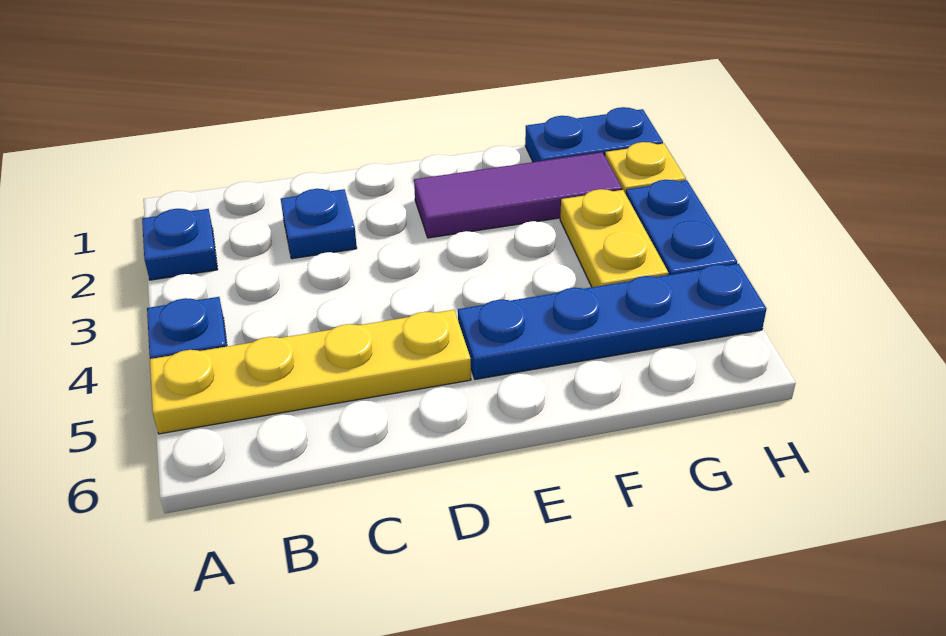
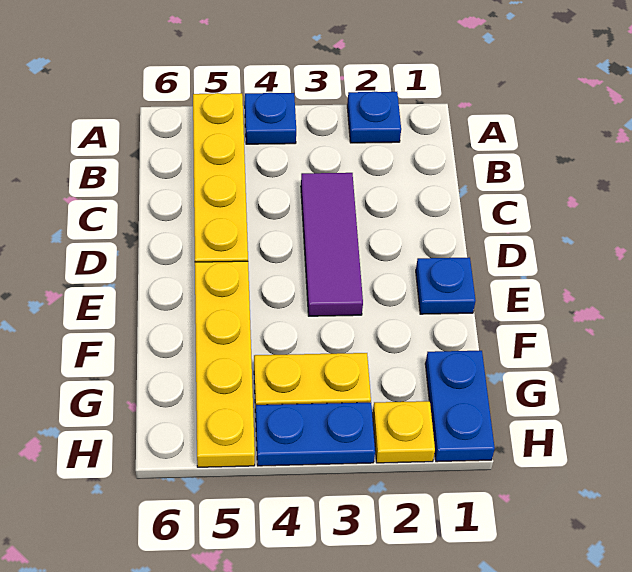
blue plate C2 level 1 -> blue plate E1 level 1
purple tile E2:G2 level 1 -> purple tile C3:E3 level 1
blue plate E5:H5 level 1 -> yellow plate E5:H5 level 1

